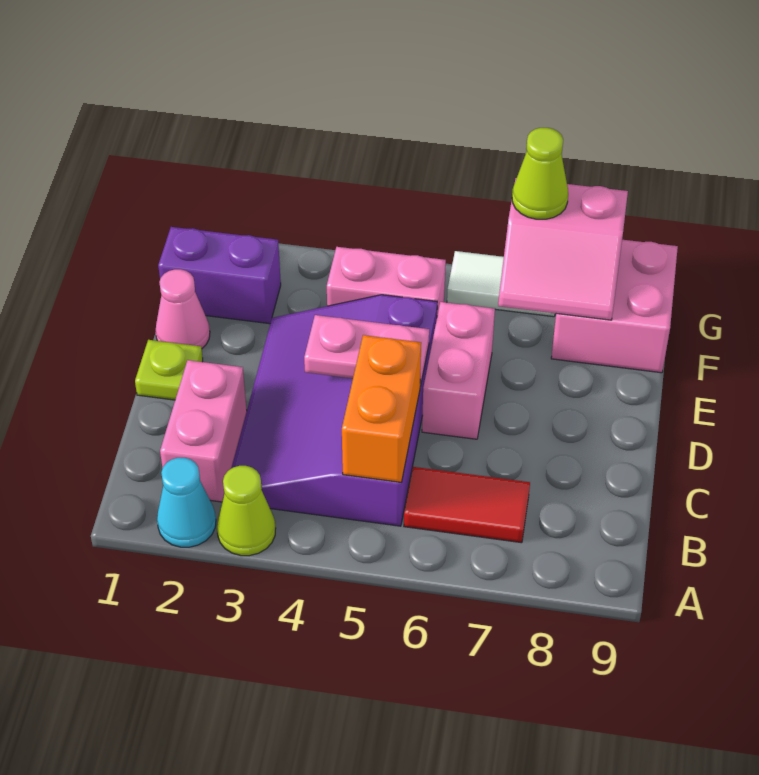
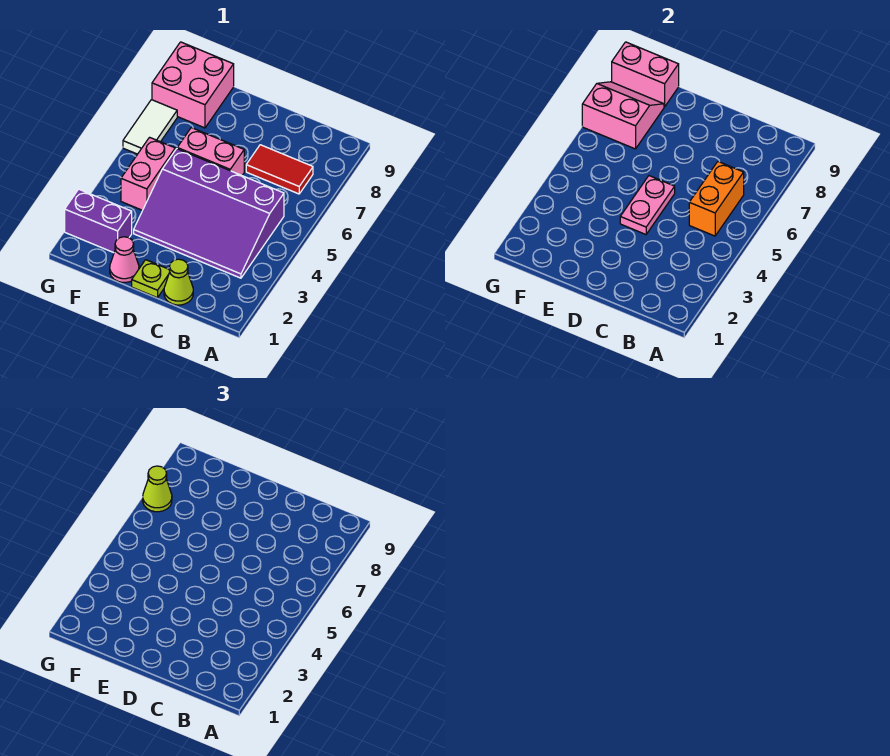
cyan cone A2 level 1 -> none
lime cone A3 level 1 -> lime cone C1 level 1
pink brick B2:C2 level 1 -> pink brick F9:G9 level 2
orange brick B5:C5 level 2 -> orange brick B5:B6 level 2
red tile B6:B7 level 1 -> red tile B7:C7 level 1
purple brick F1:F2 level 1 -> purple brick F2:G2 level 1
pink slope F7:G8 level 2 top G -> pink slope F7:G8 level 2 top 7

